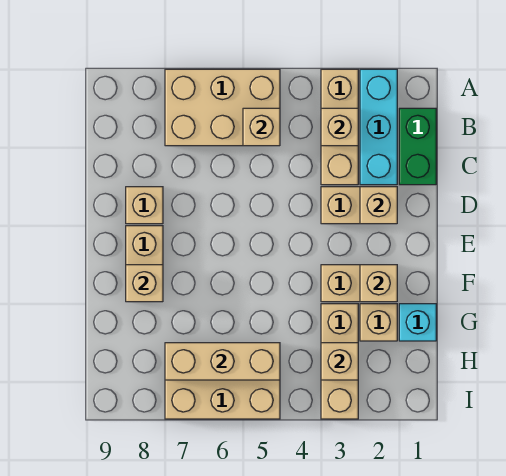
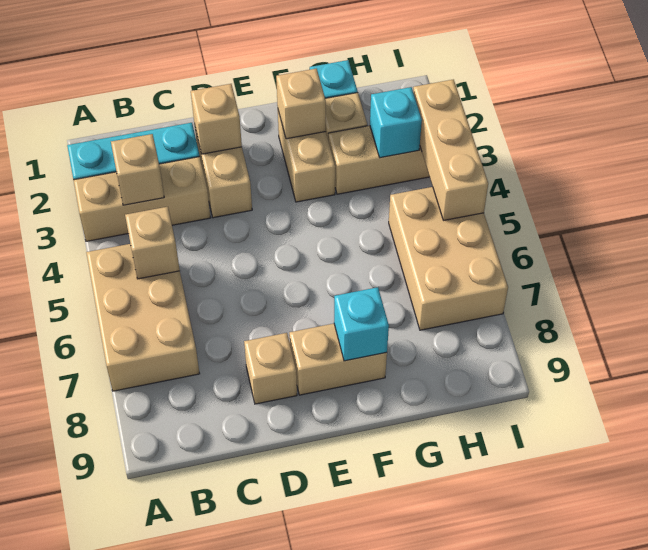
green brick B1:C1 level 1 -> none
tan brick F8 level 2 -> cyan brick F8 level 2
tan brick H3 level 2 -> cyan brick H3 level 2
tan brick H5:H7 level 2 -> tan brick I3:I5 level 2

